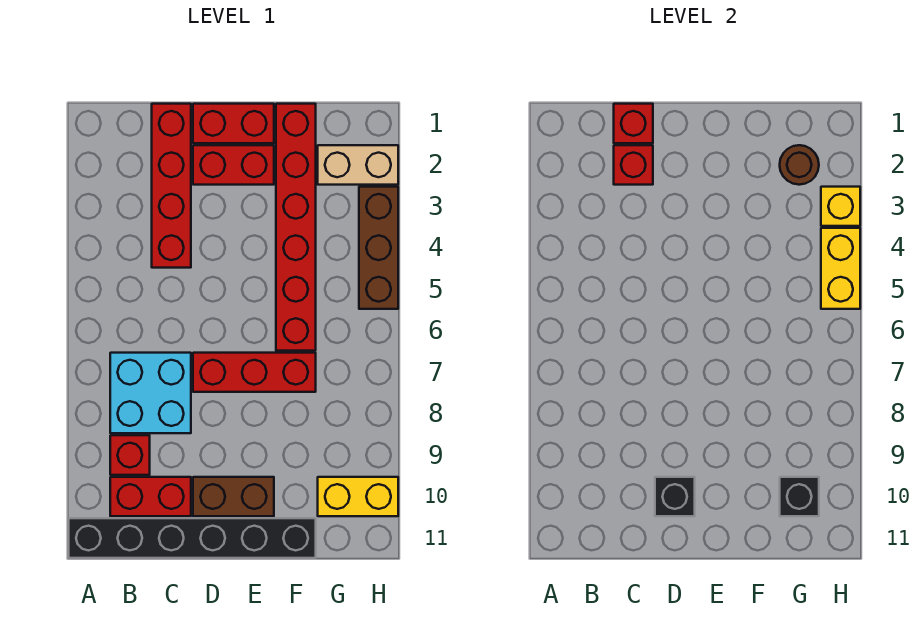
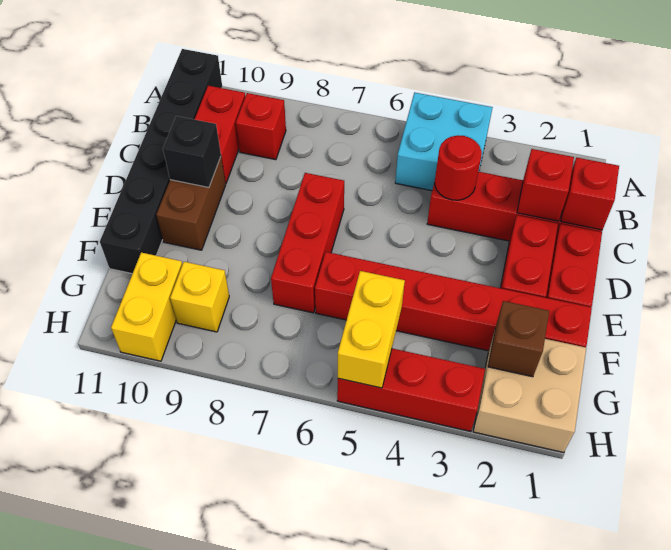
cyan brick B7:C8 level 1 -> cyan brick A4:B5 level 1
none -> red round brick C4 level 2
tan brick G2:H2 level 1 -> tan brick G1:H2 level 1
brown round brick G2 level 2 -> brown brick G2 level 2
black brick G10 level 2 -> none
brown brick H3:H5 level 1 -> red brick H3:H5 level 1
yellow brick H3 level 2 -> yellow brick G9 level 1
yellow brick H4:H5 level 2 -> yellow brick G5:H5 level 2

